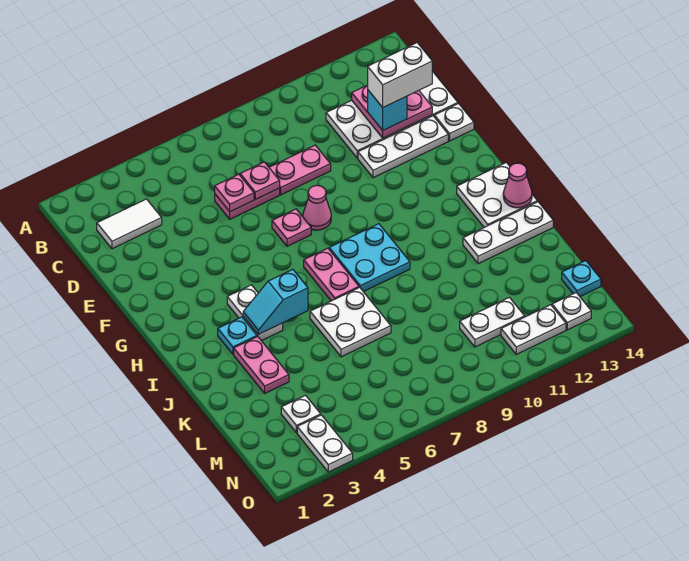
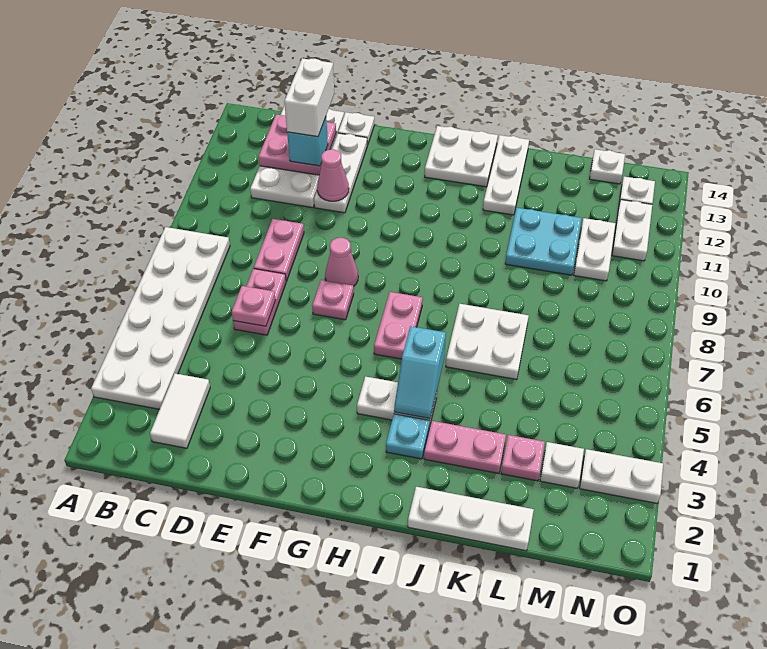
none -> white plate A3:B8 level 1
pink plate D7 level 2 -> pink plate L3 level 1
pink plate H7:I7 level 1 -> pink plate H6:H7 level 1
cyan plate H8:I9 level 1 -> cyan plate K10:L11 level 1
pink cone I14 level 2 -> pink cone E11 level 2
none -> white plate J1:L1 level 1
cyan plate M14 level 1 -> white plate M14 level 1

